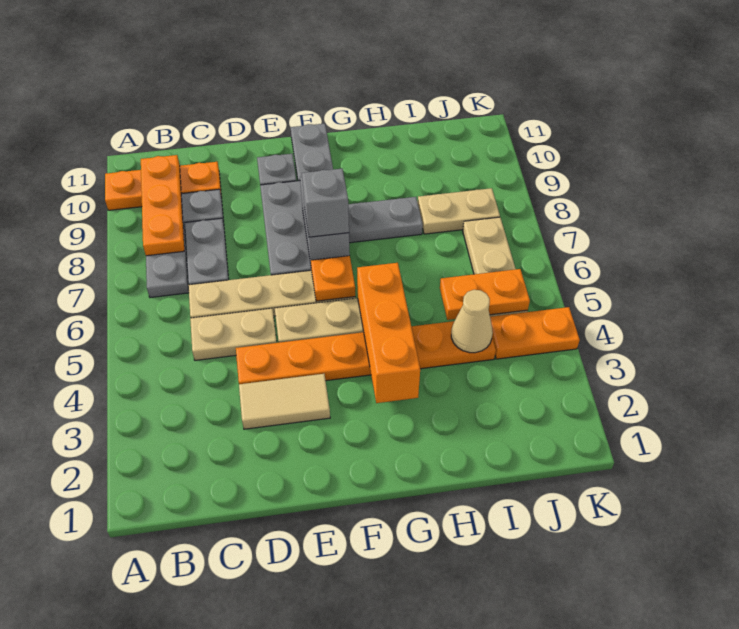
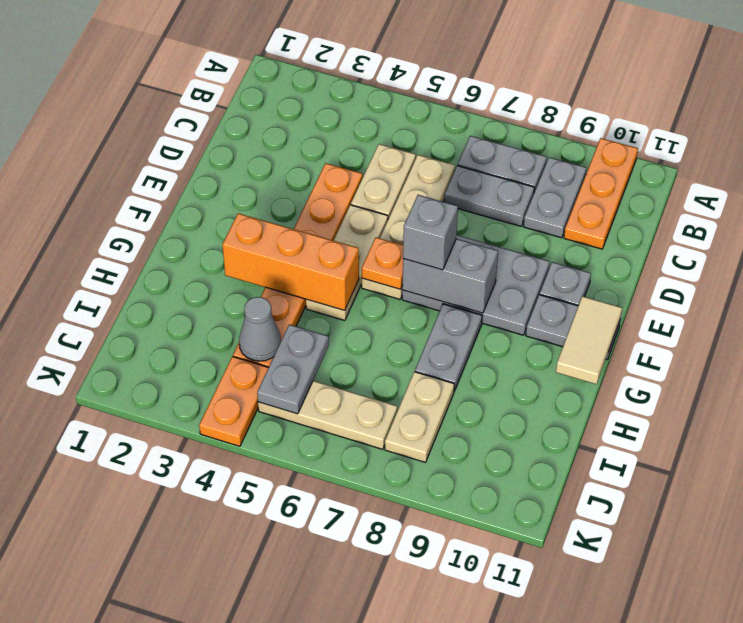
orange plate B8:B10 level 2 -> none
tan tile D3:E3 level 1 -> tan tile F11:G11 level 2
tan cone I4 level 2 -> grey cone I4 level 2
orange plate I5:J5 level 2 -> grey plate I5:J5 level 2

